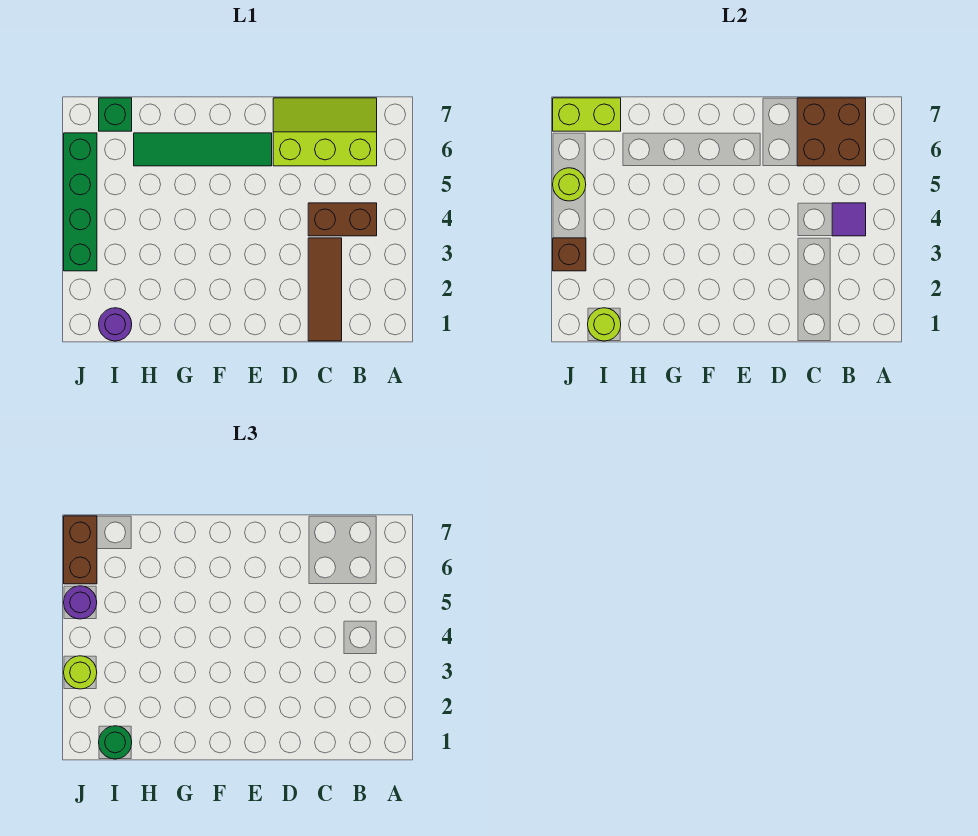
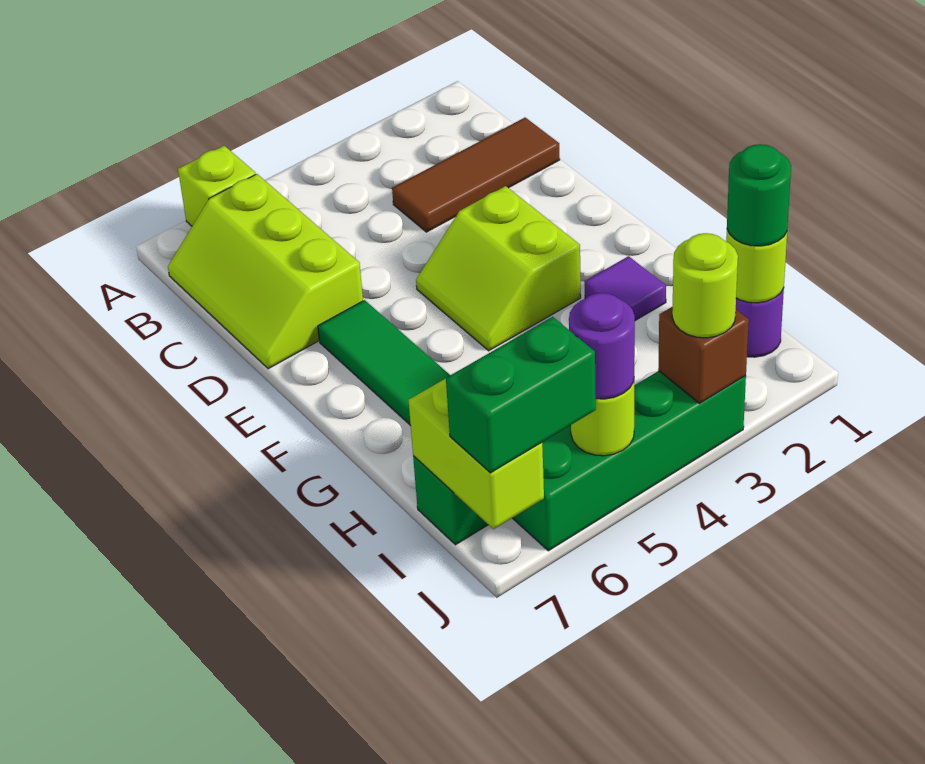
none -> lime brick A6 level 1
brown brick B4:C4 level 1 -> none
purple tile B4 level 2 -> purple tile G2 level 1
brown brick B6:C7 level 2 -> none
none -> lime slope E3:F4 level 1 top 3
brown brick J6:J7 level 3 -> green brick J6:J7 level 3

